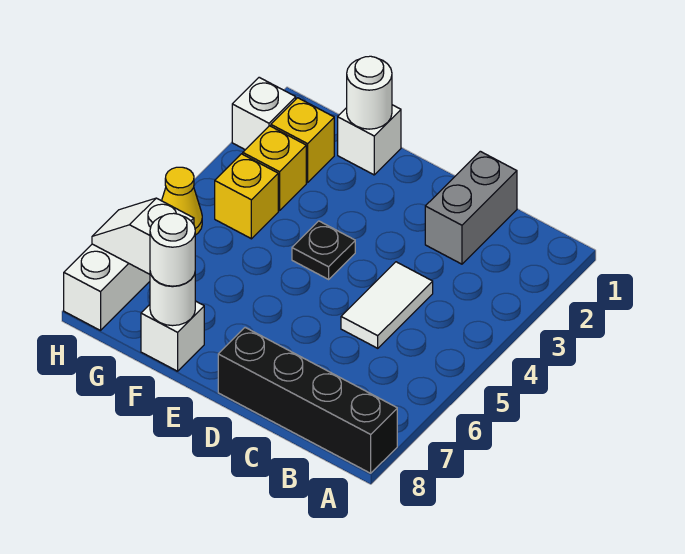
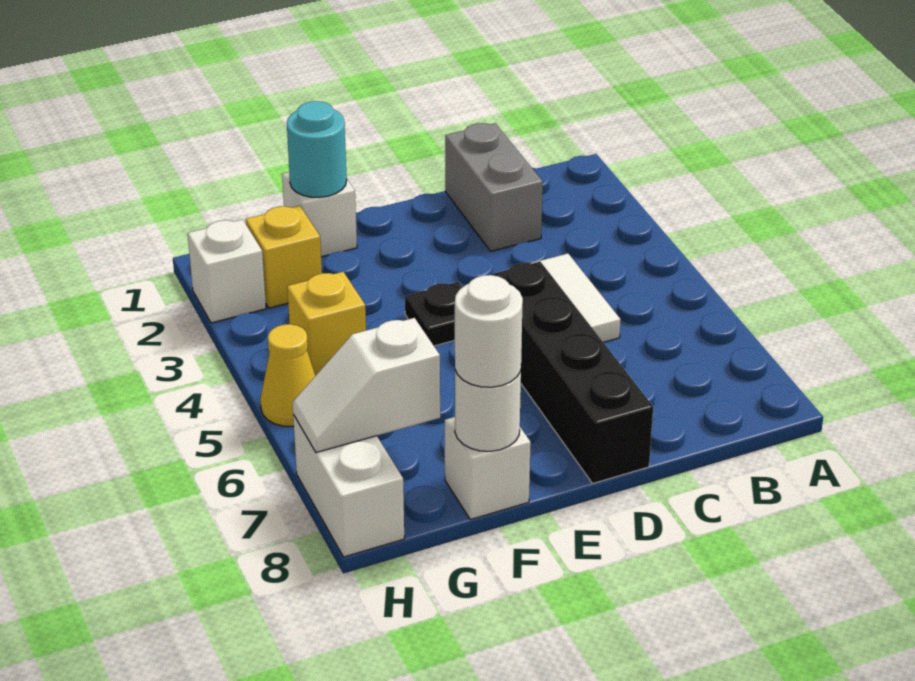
black brick A8:D8 level 1 -> black brick D5:D8 level 1
white round brick F1 level 2 -> cyan round brick F1 level 2
yellow brick G3 level 1 -> none

